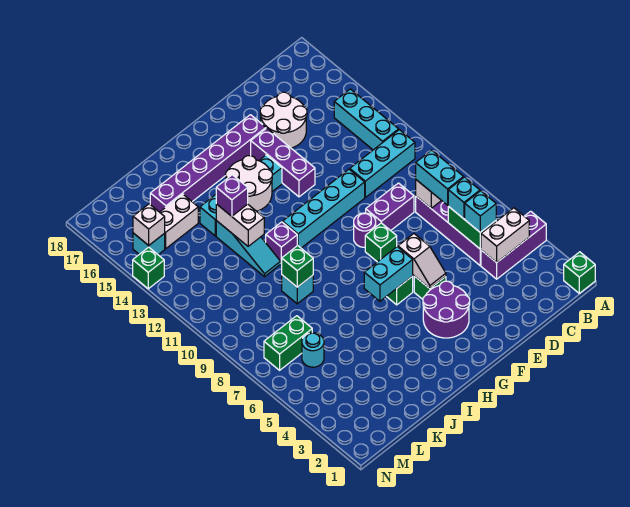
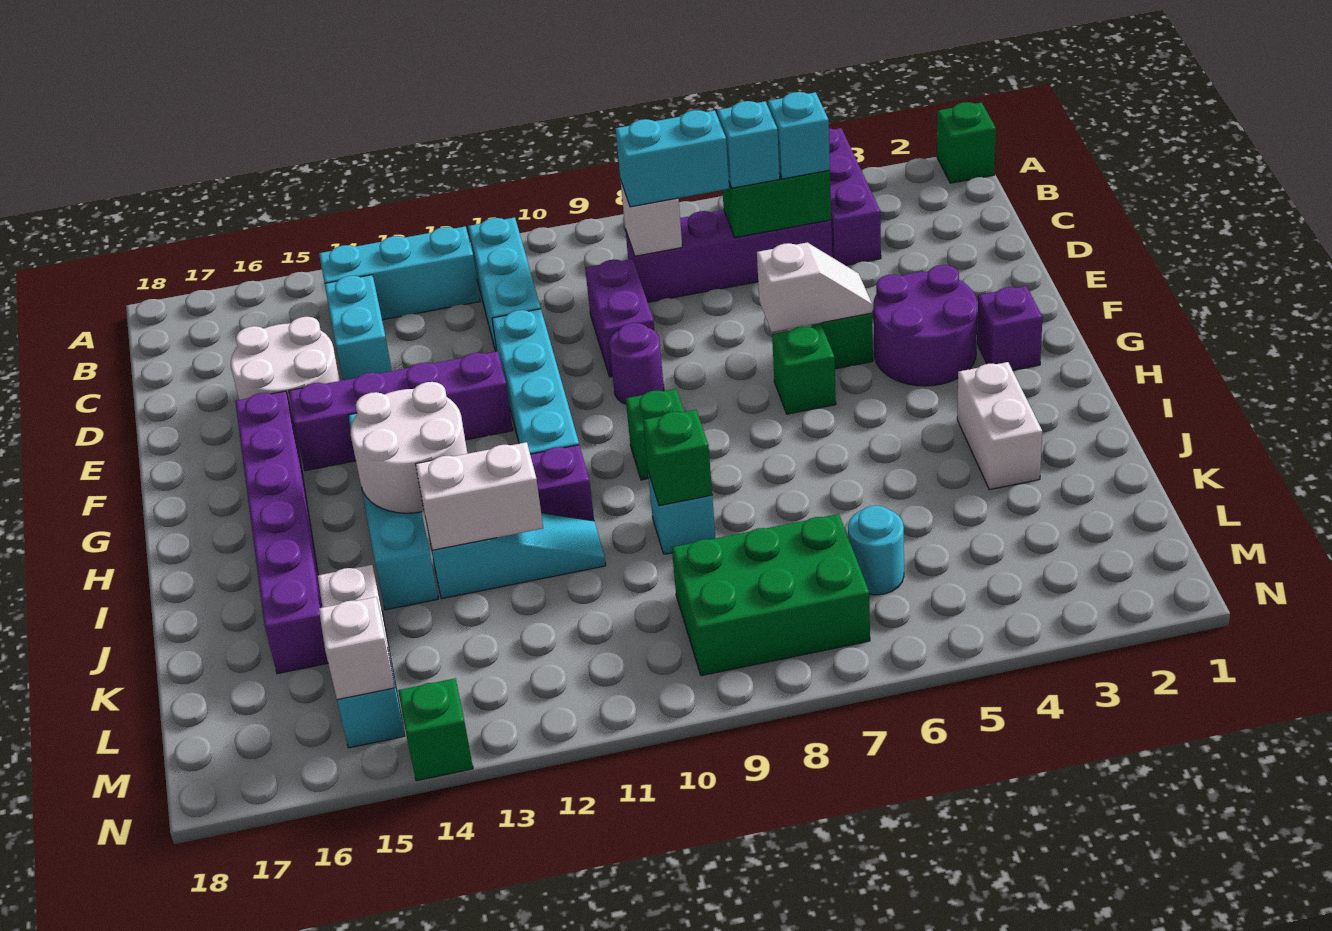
white brick B4:C4 level 2 -> white brick I3:J3 level 1
green brick F8 level 1 -> green brick H9 level 1
purple brick F13:F15 level 1 -> purple brick F12:F15 level 1
cyan brick G6:H6 level 2 -> cyan brick C14:D14 level 1
purple brick J13 level 3 -> purple brick G2 level 1
green brick L7:M7 level 1 -> green brick L7:M9 level 1

